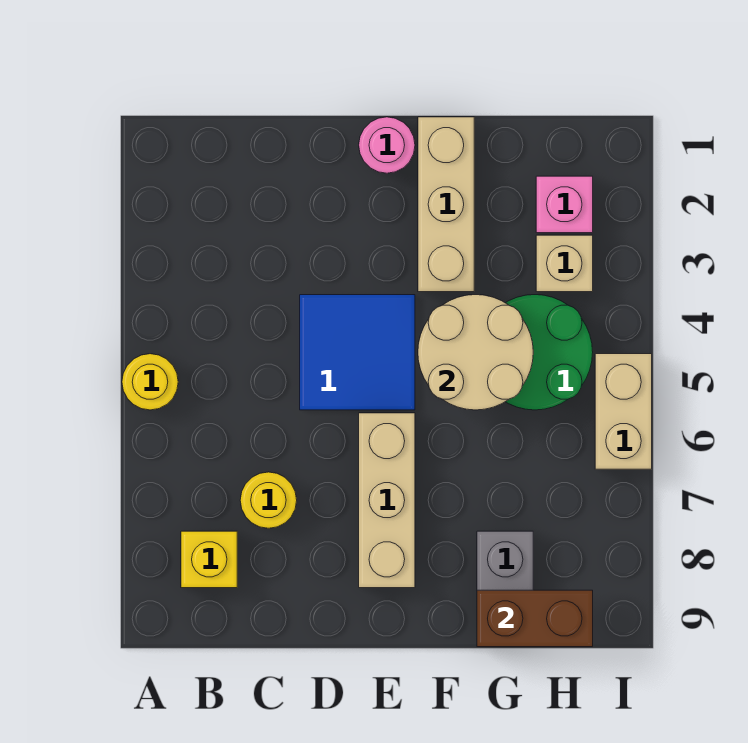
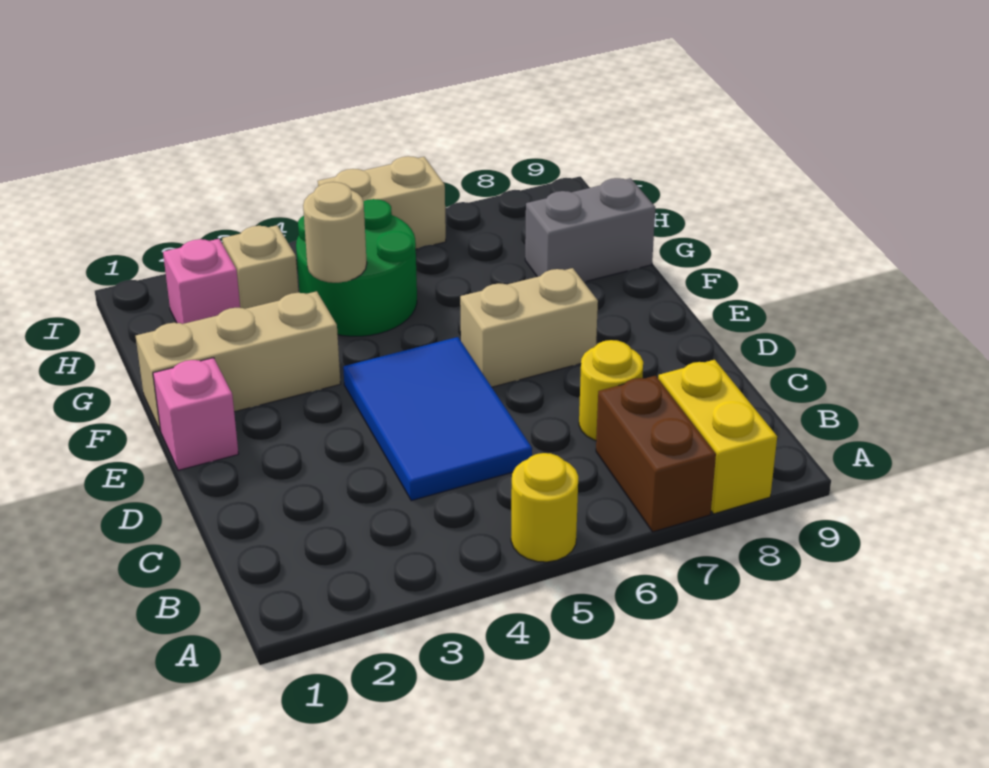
yellow brick B8 level 1 -> yellow brick A8:B8 level 1
blue tile D4:E5 level 1 -> blue tile C4:E5 level 1
pink round brick E1 level 1 -> pink brick E1 level 1
tan brick E6:E8 level 1 -> tan brick E6:E7 level 1
tan round brick F4:G5 level 2 -> tan round brick G4 level 2
brown brick G9:H9 level 2 -> brown brick A7:B7 level 1

